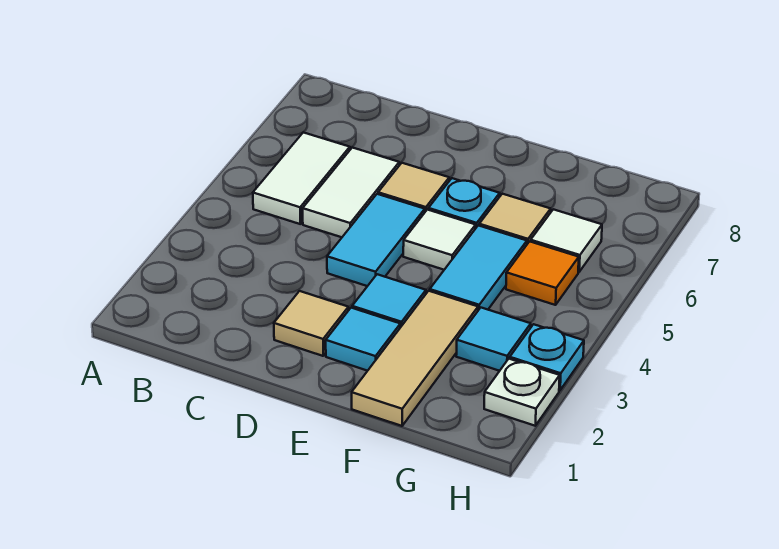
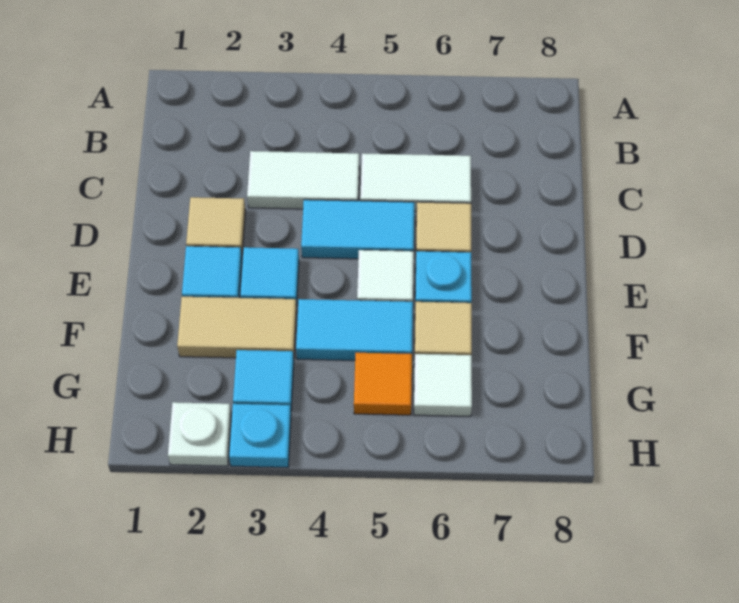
white tile B5:B6 level 1 -> white tile C3:C4 level 1
tan tile F1:F3 level 1 -> tan tile F2:F3 level 1

